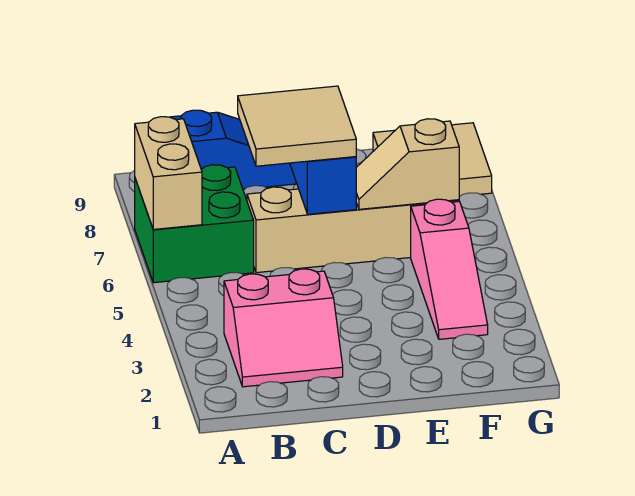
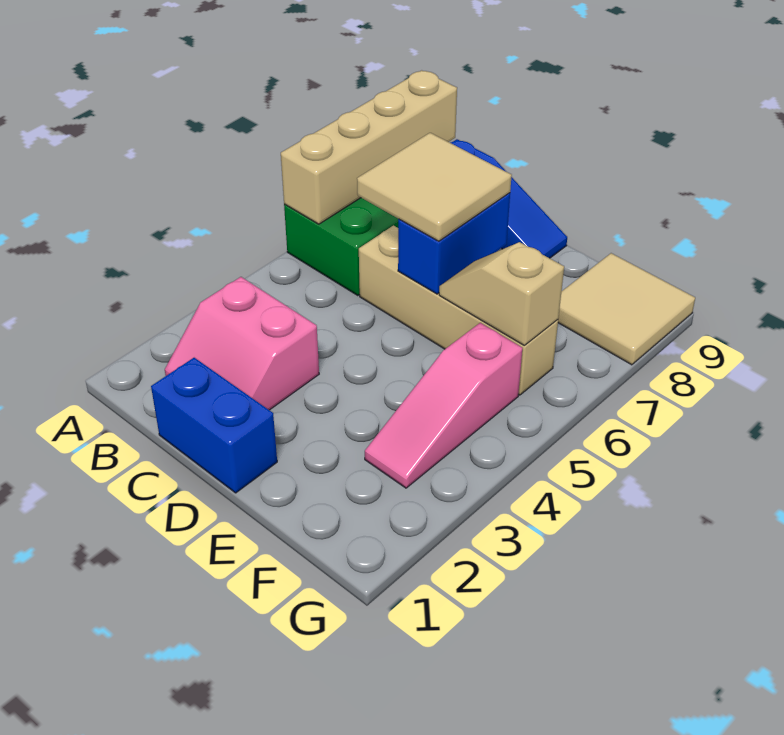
tan brick A6:A7 level 2 -> tan brick A6:A9 level 2
none -> blue brick C1:D1 level 1

